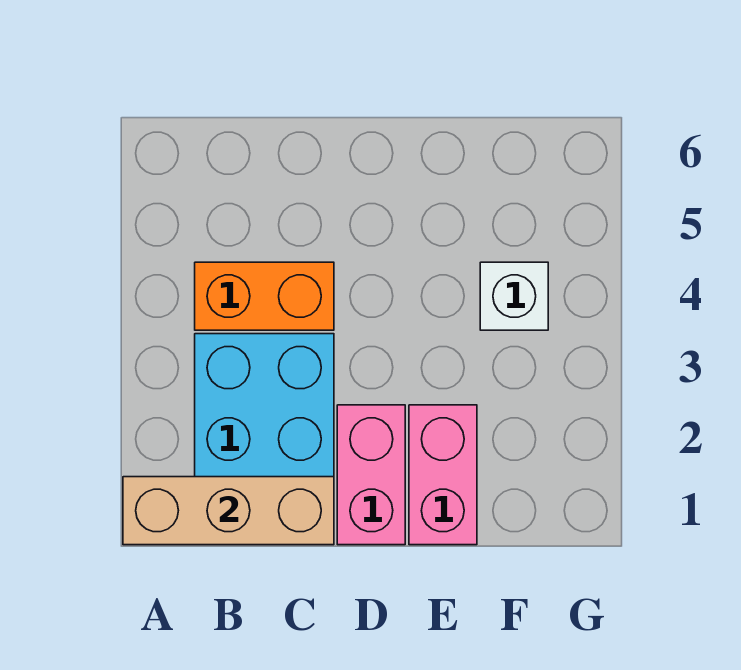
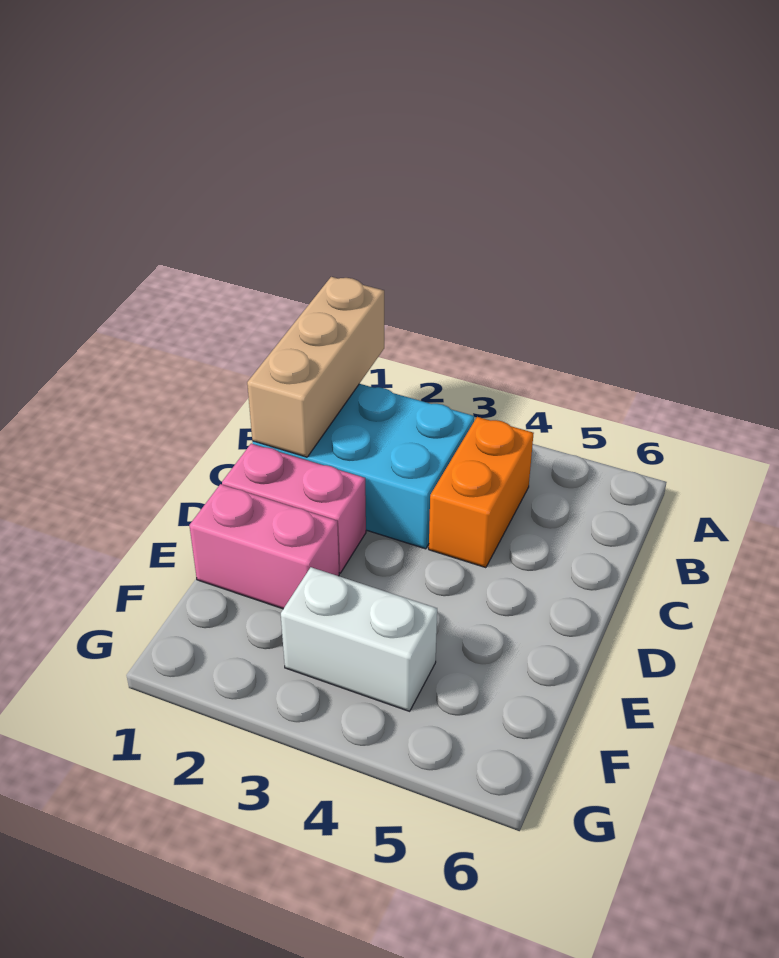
white brick F4 level 1 -> white brick F3:F4 level 1

